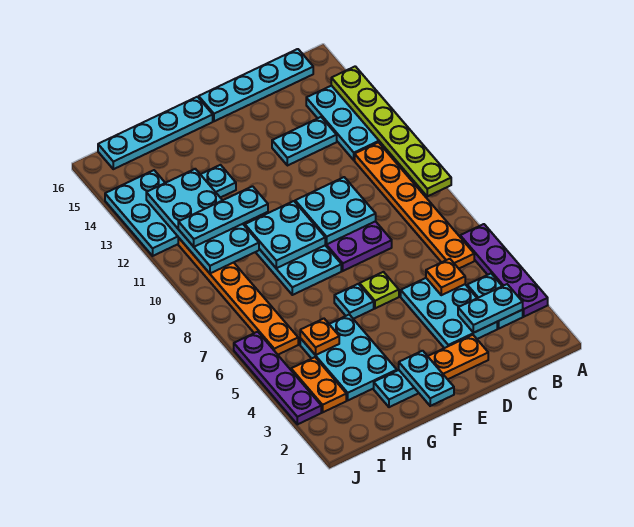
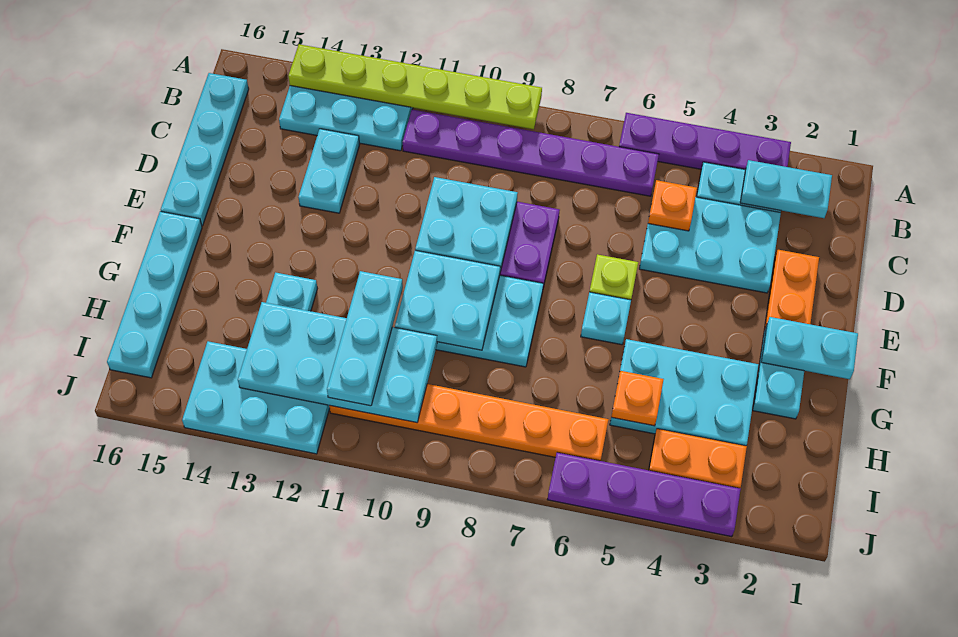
cyan plate B3:C3 level 2 -> cyan plate B2:B3 level 2
orange plate B6:B11 level 1 -> purple plate B6:B11 level 1

